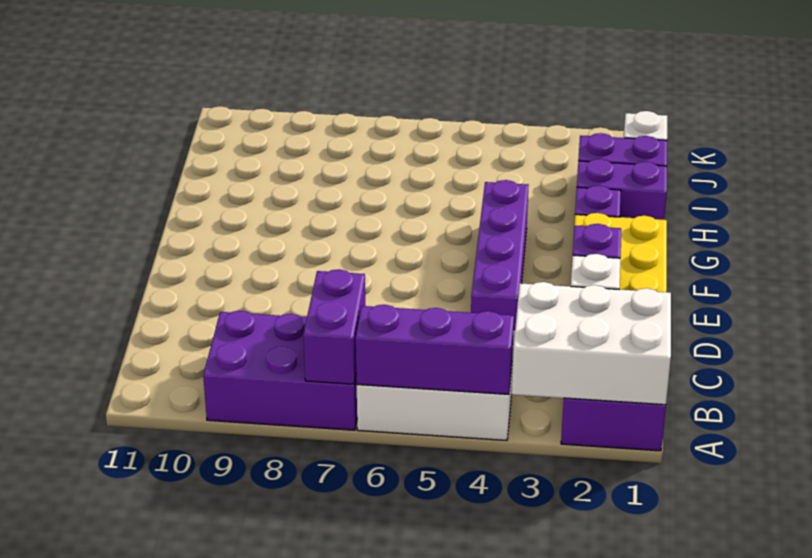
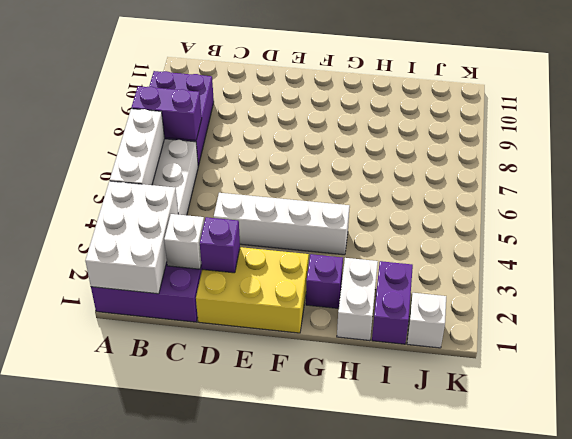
purple brick A4:A6 level 2 -> white brick A4:A6 level 2
purple brick D4:G4 level 1 -> white brick D4:G4 level 1
purple brick H1:H2 level 1 -> white brick H1:H2 level 1

